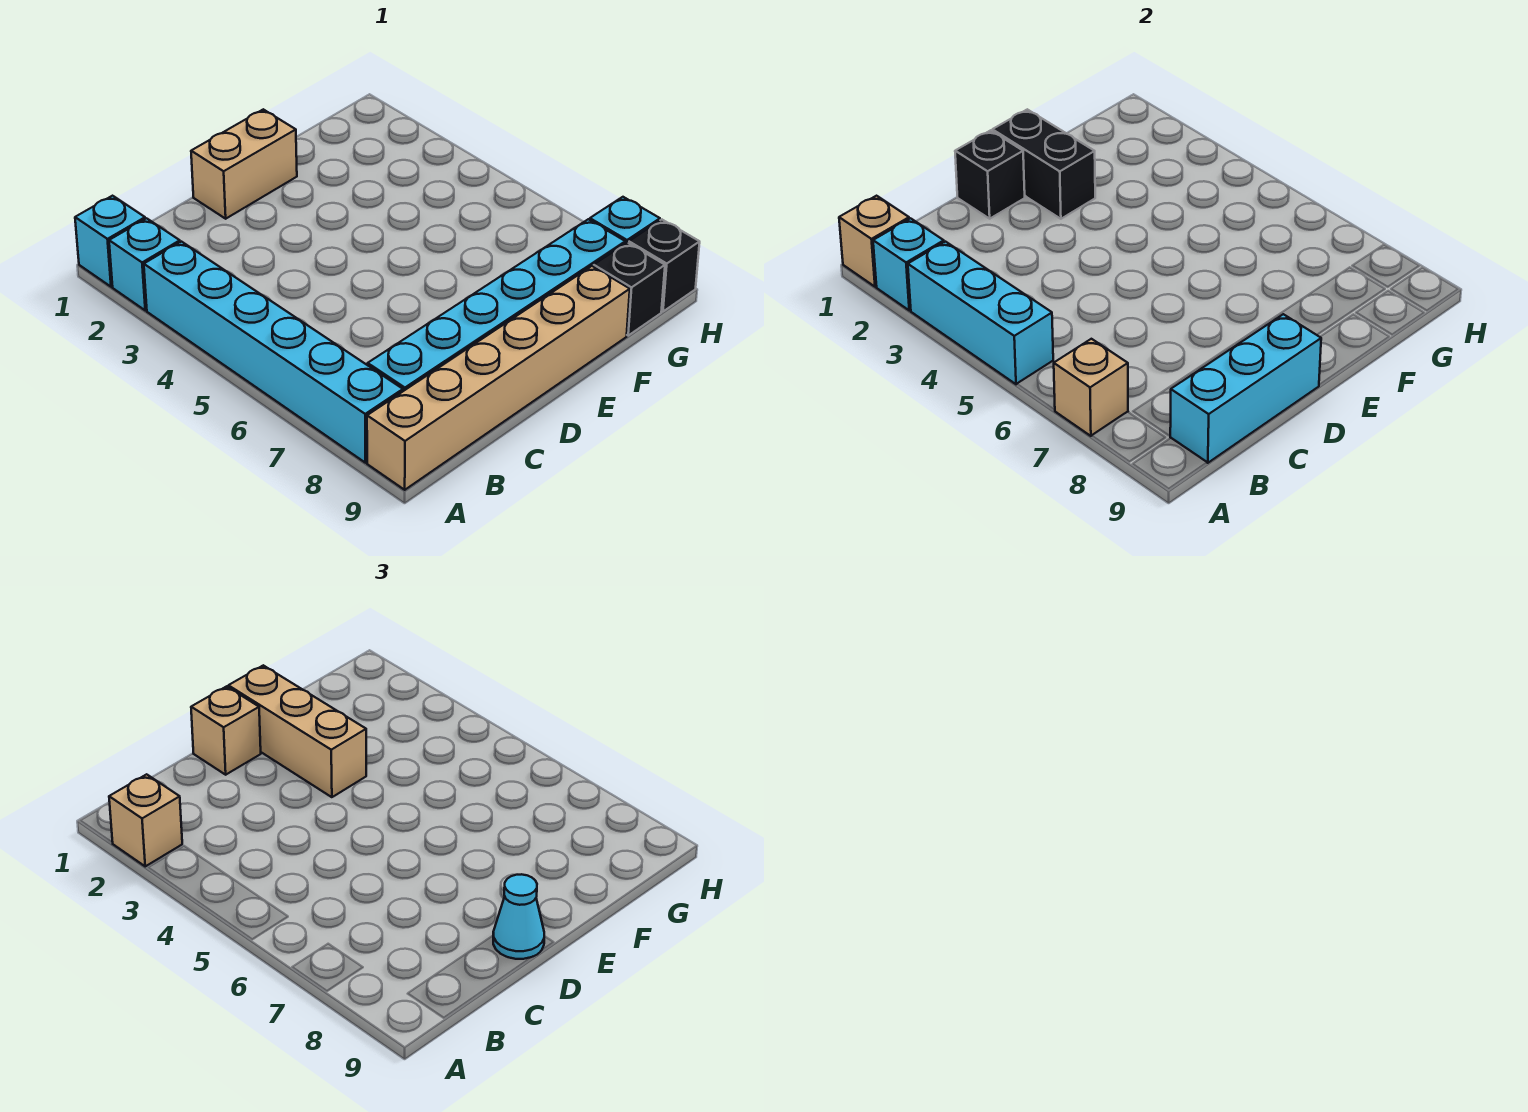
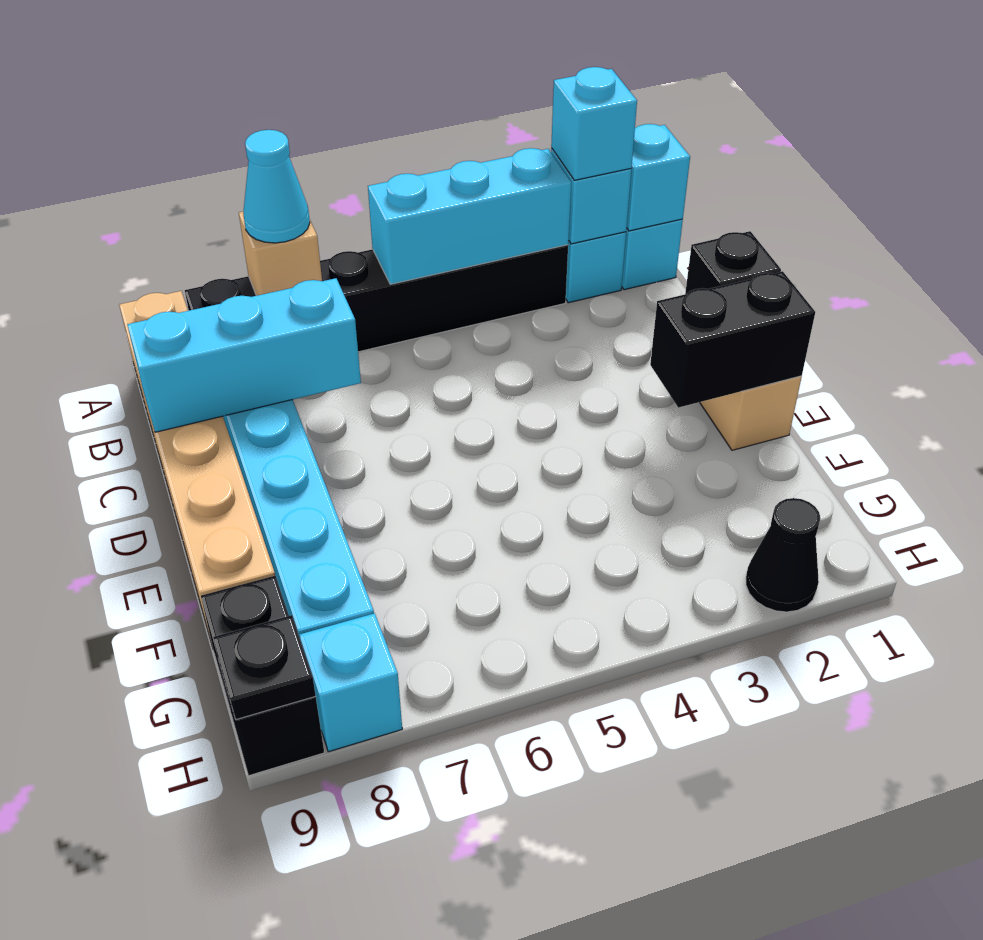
tan brick A1 level 2 -> cyan brick A1 level 2
tan brick A2 level 3 -> cyan brick A2 level 3
cyan brick A3:A8 level 1 -> black brick A3:A8 level 1
cyan brick B9:D9 level 2 -> cyan brick C7:C9 level 2
tan brick D1 level 3 -> none
cyan cone D9 level 3 -> cyan cone A7 level 3
tan brick E1:E3 level 3 -> none
none -> black cone H2 level 1
none -> black plate H9 level 2

